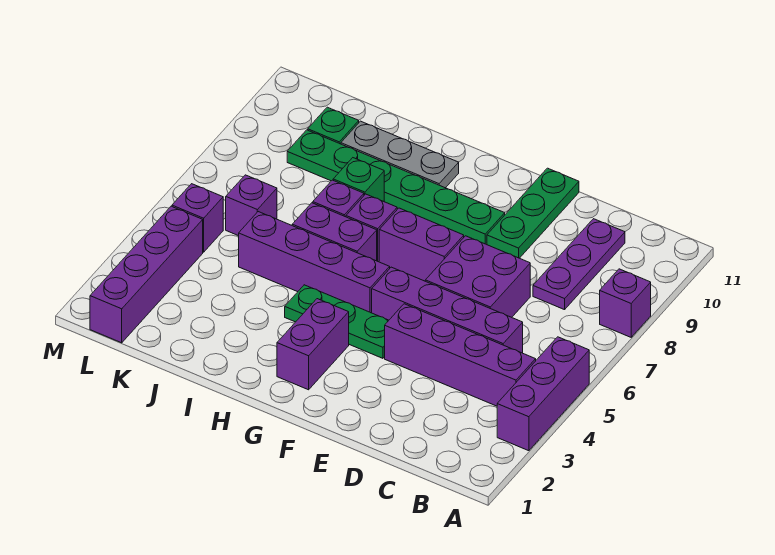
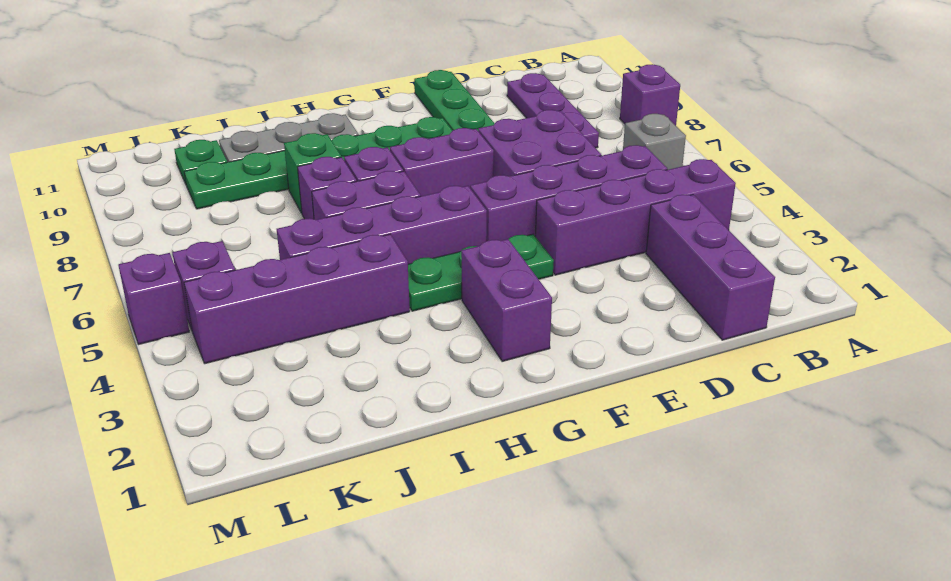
purple brick A3:A5 level 1 -> purple brick C1:C3 level 1
none -> grey brick B6 level 1
purple brick K6 level 1 -> purple brick M5 level 1
purple brick L1:L4 level 1 -> purple brick I4:L4 level 1

